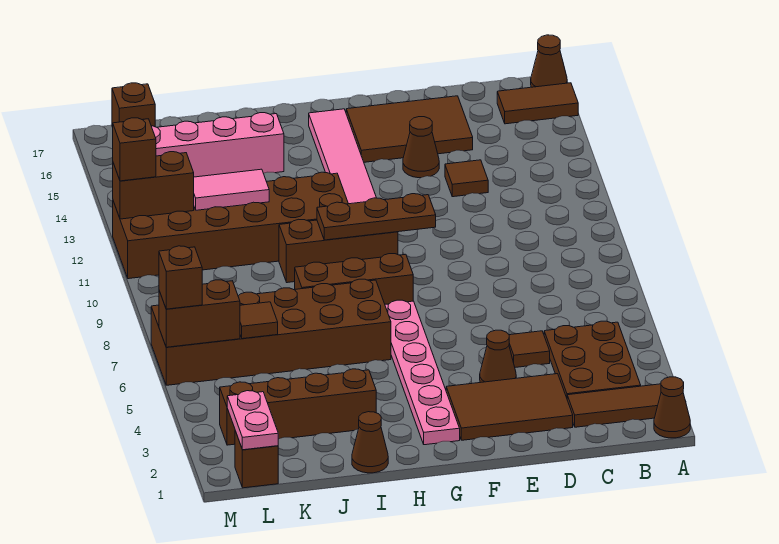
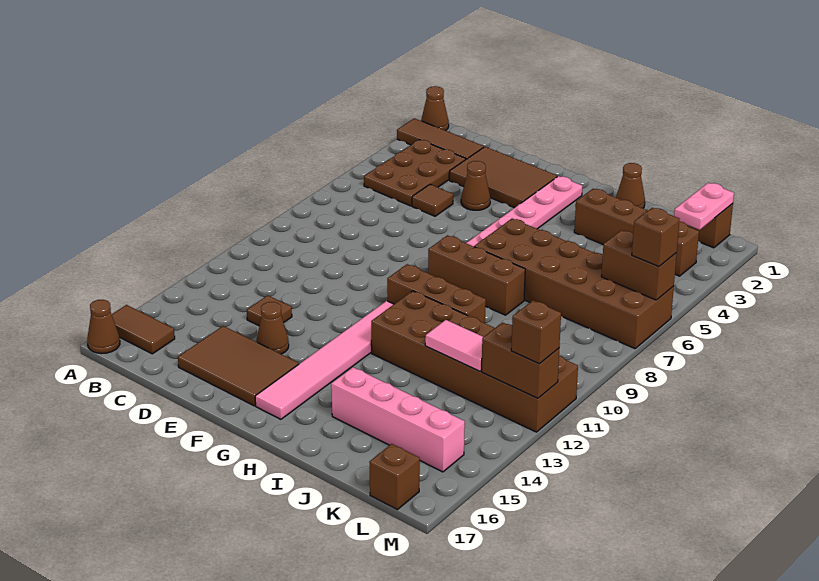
brown plate F10:H10 level 2 -> none
brown tile K6 level 2 -> none

